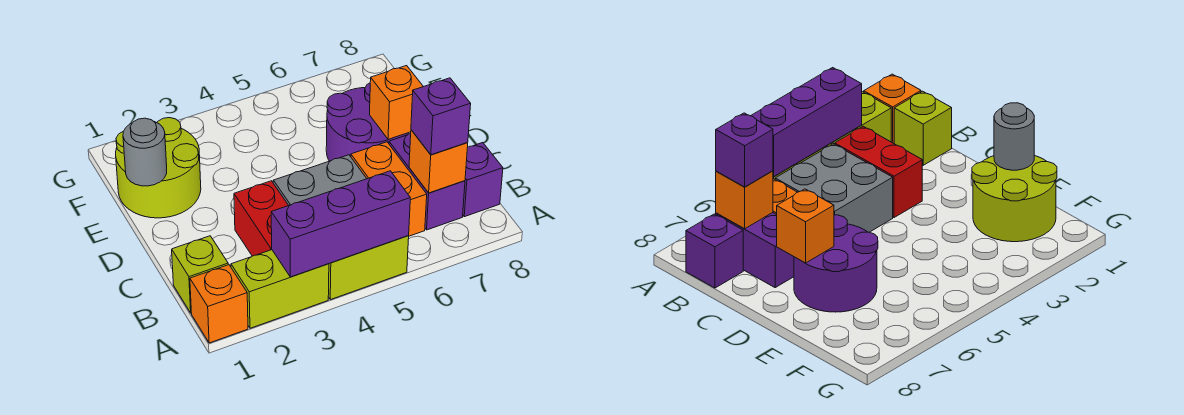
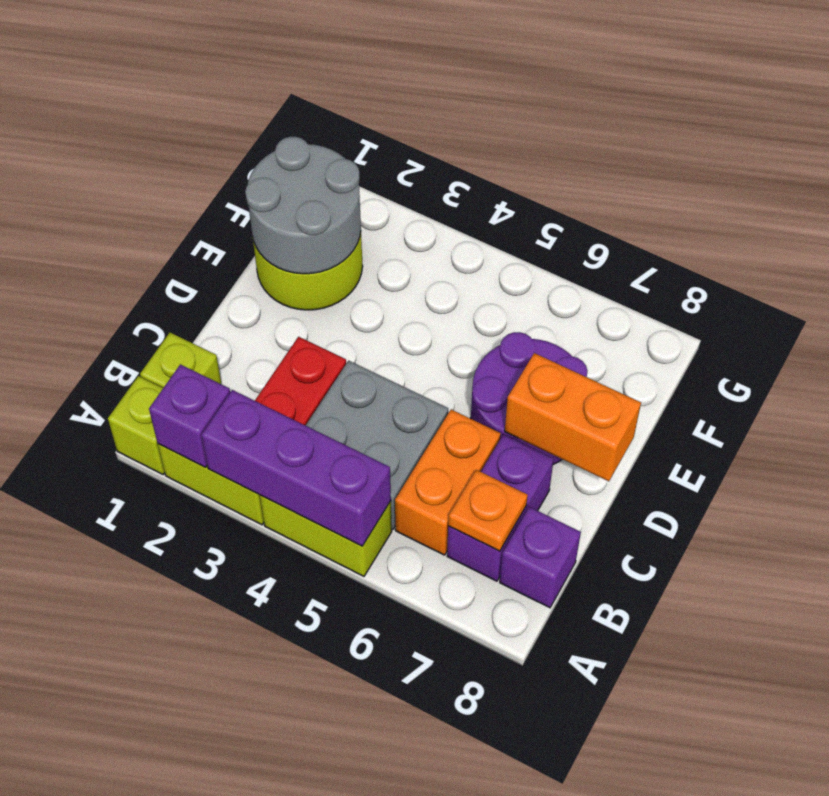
orange brick A1 level 1 -> lime brick A1 level 1
orange brick B7 level 2 -> orange plate B7 level 2
purple brick B7 level 3 -> purple brick A2 level 2
orange brick D7 level 2 -> orange brick D7:D8 level 2
grey round brick E1 level 2 -> grey round brick E1:F2 level 2

